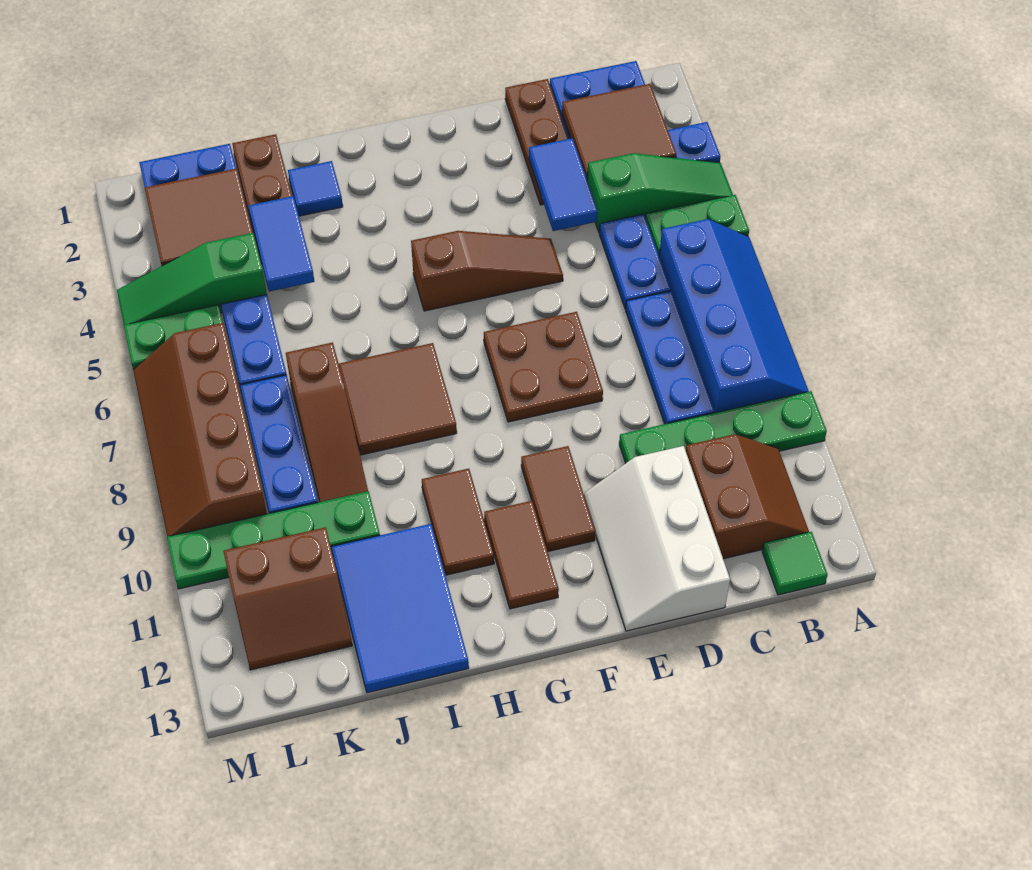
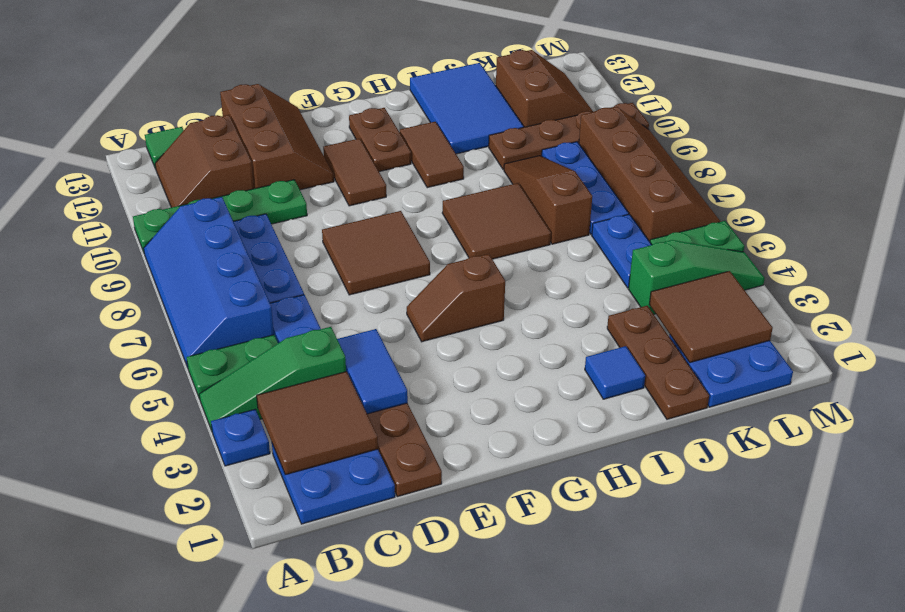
white slope D11:E13 level 1 top D -> brown slope D11:E13 level 1 top D
brown slope E5:G5 level 1 top G -> brown slope F5:G5 level 1 top G
brown plate E7:F8 level 1 -> brown tile E7:F8 level 1
brown tile G11:G12 level 1 -> brown plate G11:G12 level 1
blue tile J3:J4 level 2 -> none
green plate J10:M10 level 1 -> brown plate J10:M10 level 1
brown slope K11:L12 level 1 top 11 -> brown slope K11:L12 level 1 top K

